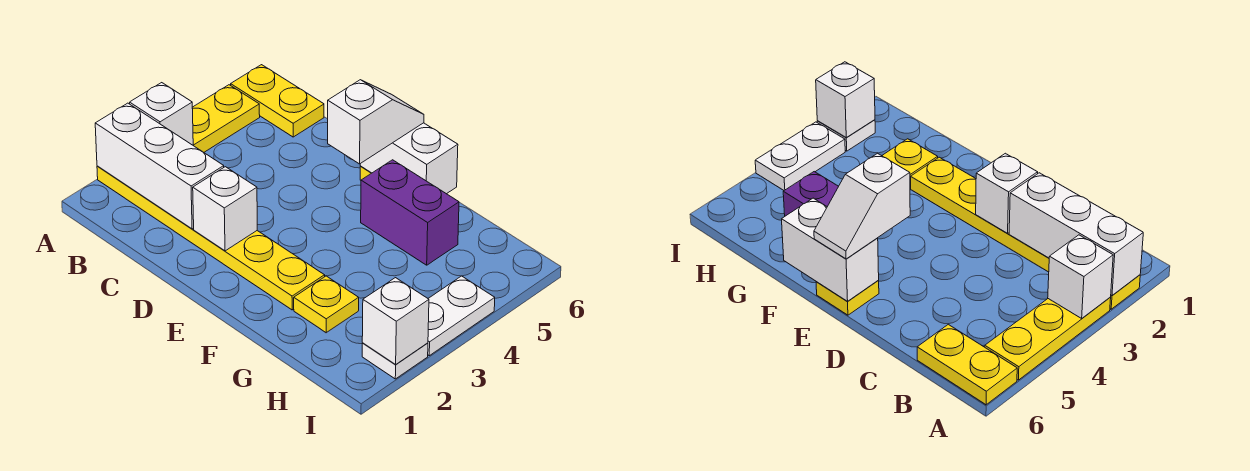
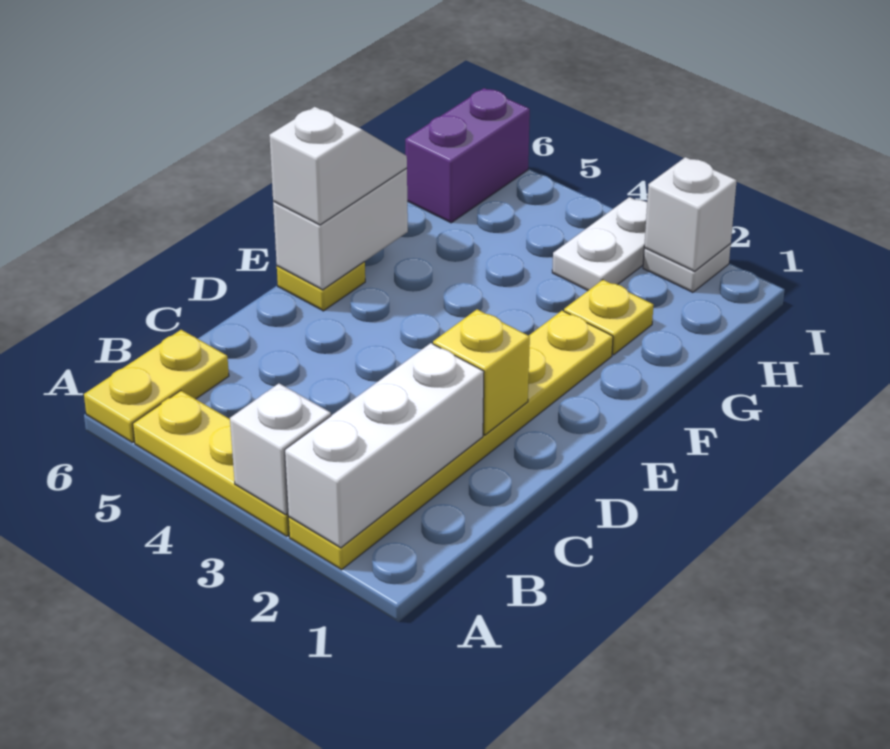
white brick D2 level 2 -> yellow brick D2 level 2
white slope E5:E6 level 3 top 5 -> white slope E6:F6 level 3 top E
purple brick F5:G5 level 1 -> purple brick H6:I6 level 1
white plate I3:I4 level 1 -> white plate H3:I3 level 1

